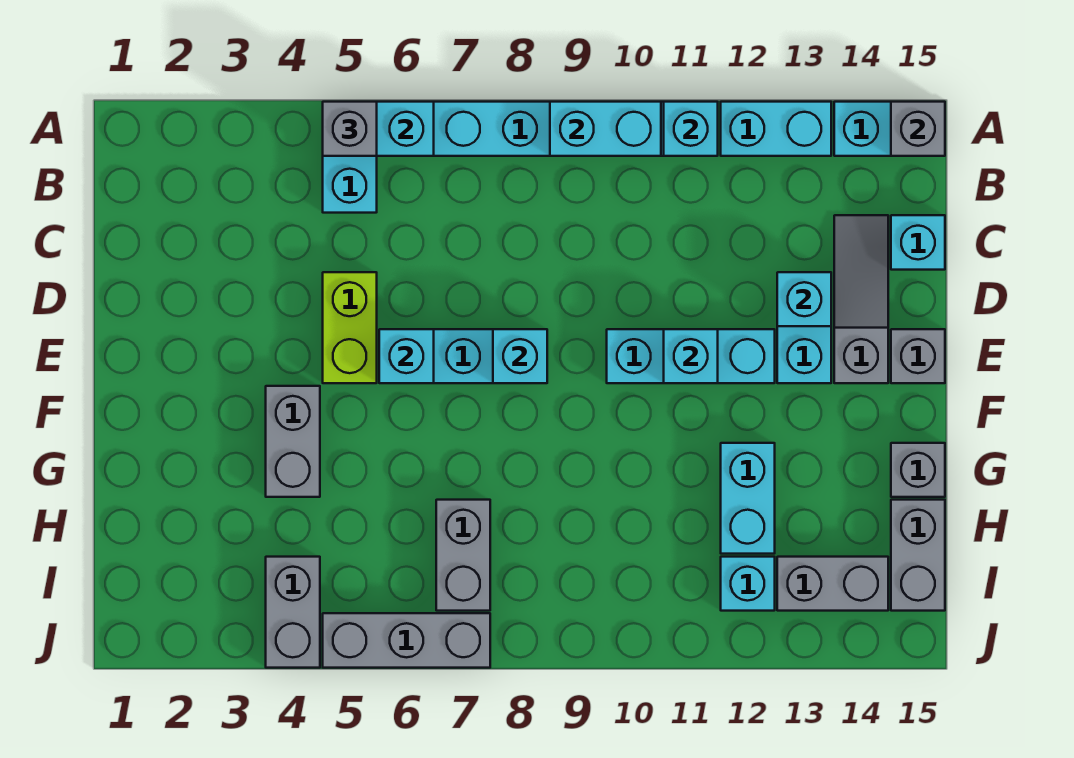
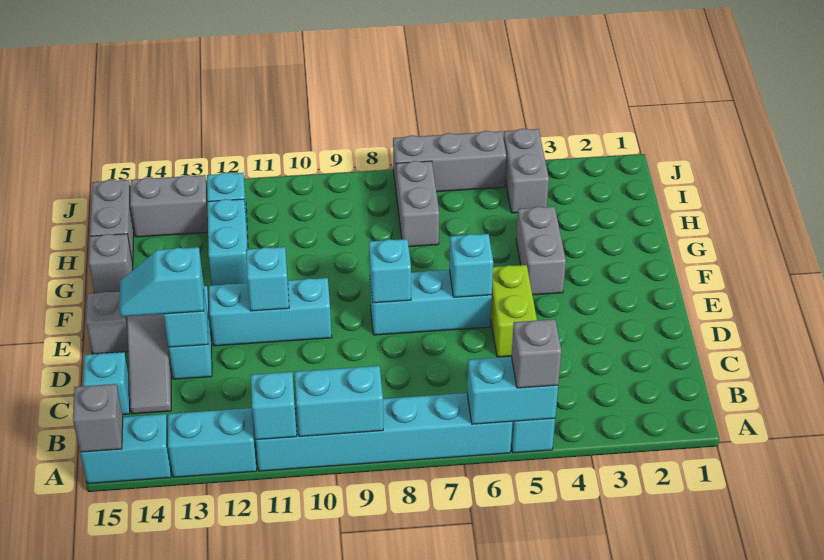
none -> cyan slope D13:D14 level 3 top 13

